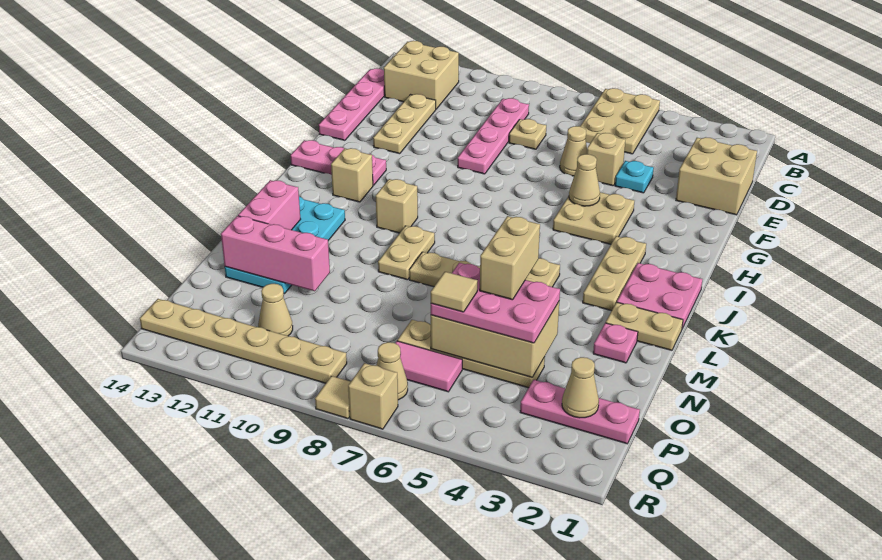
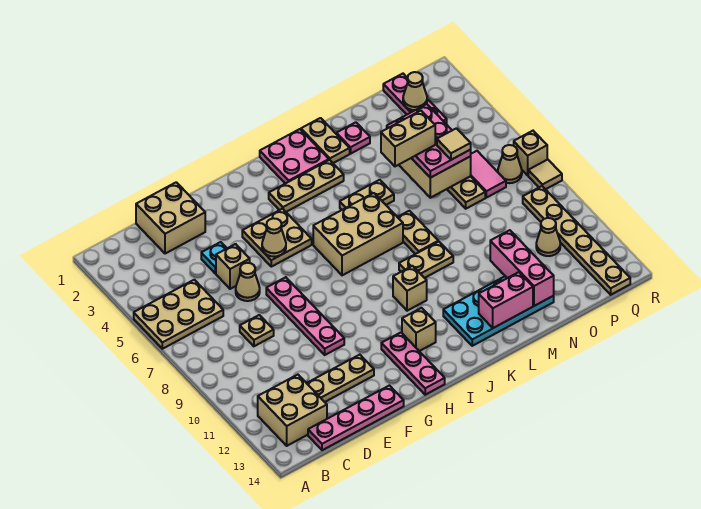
pink plate C9:F9 level 1 -> pink plate F7:F10 level 1
none -> tan brick I6:K7 level 1

